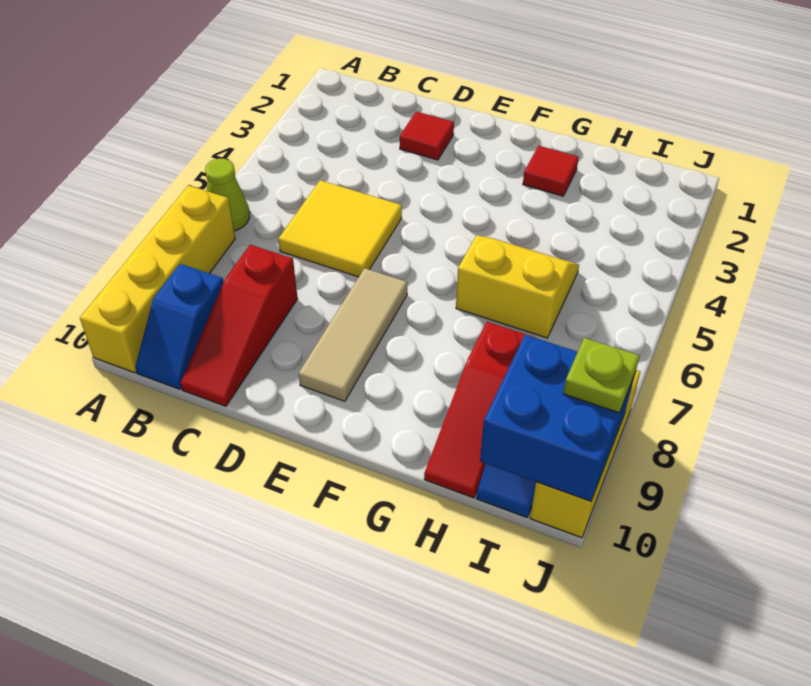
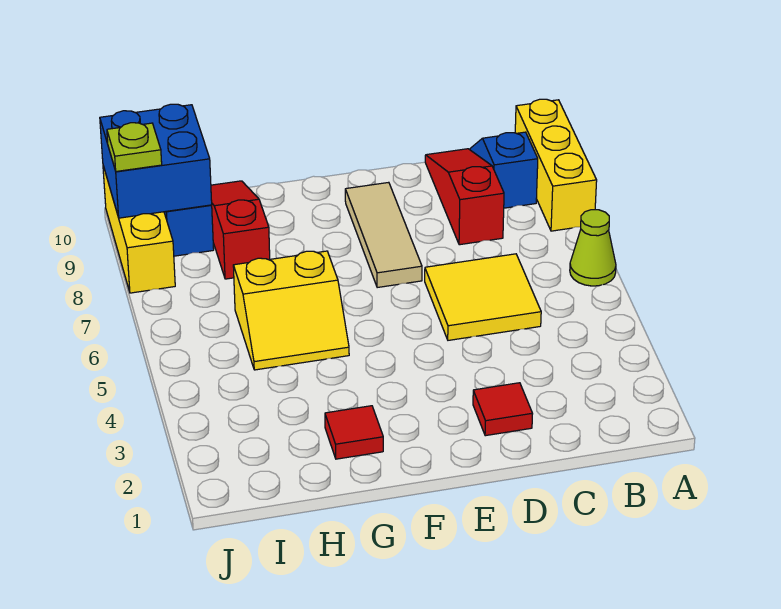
yellow brick A7:A10 level 1 -> yellow brick A8:A10 level 1

